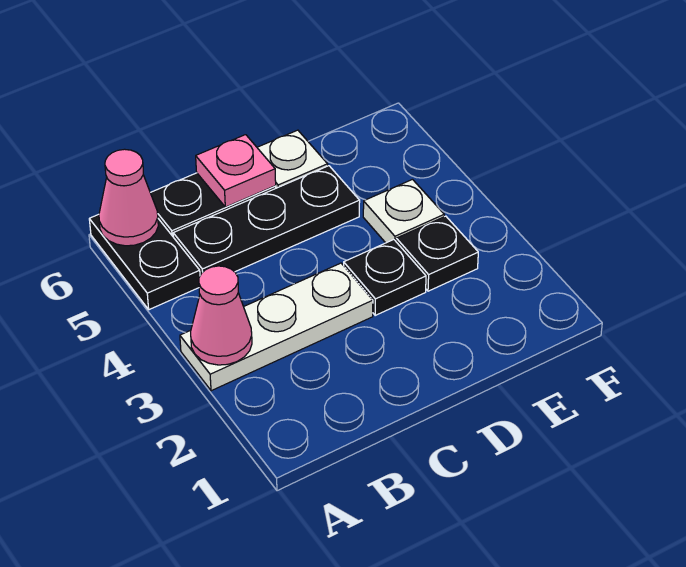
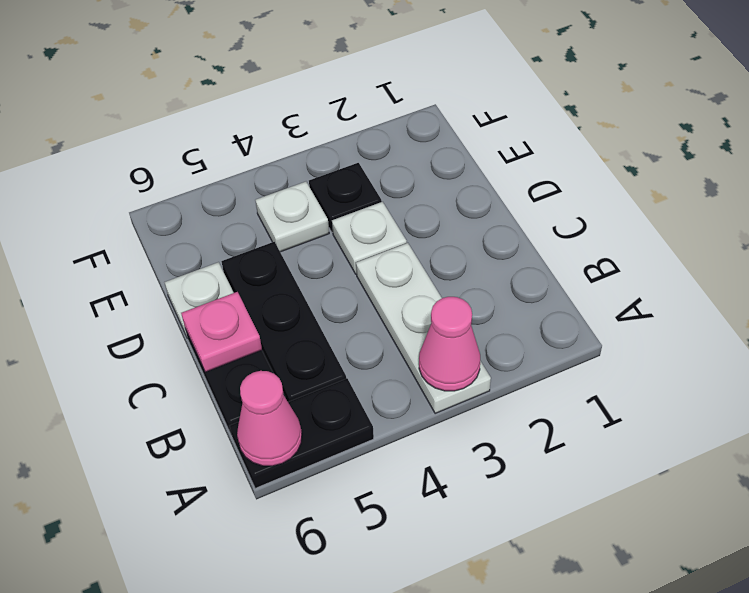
black plate D3 level 1 -> white plate D3 level 1

